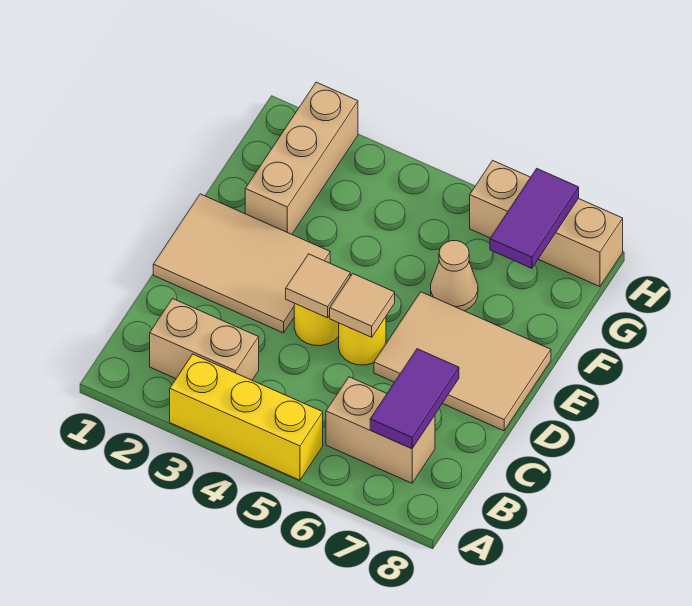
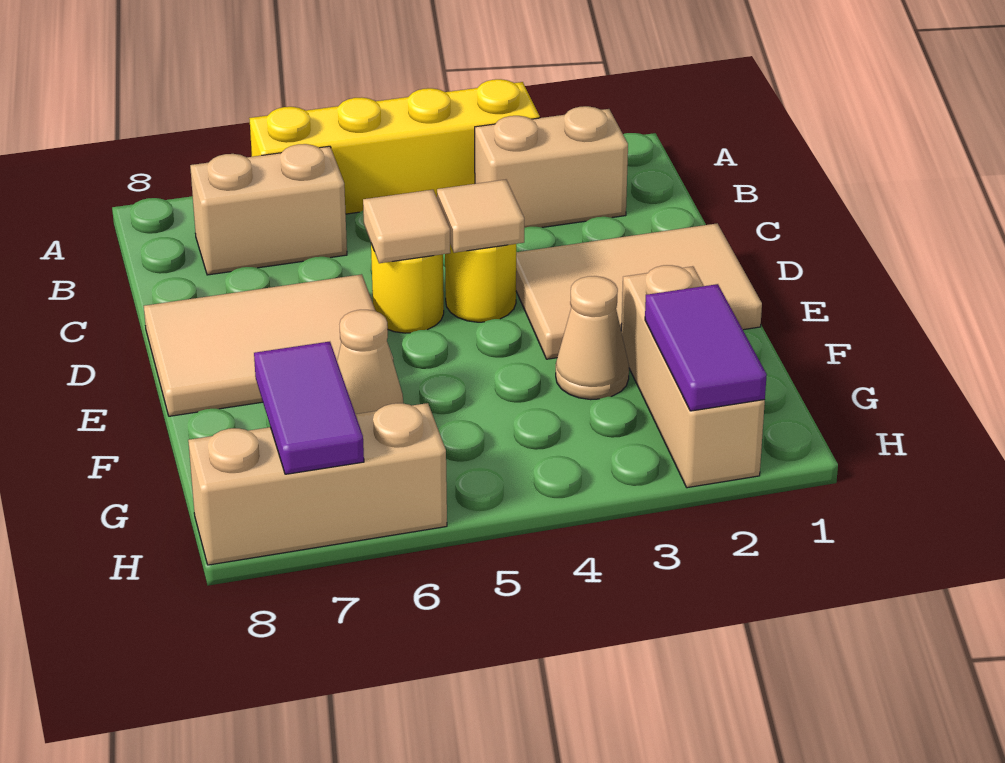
yellow brick A3:A5 level 1 -> yellow brick A3:A6 level 1
purple tile B7:C7 level 2 -> purple tile G2:H2 level 2
none -> tan cone F3 level 1

